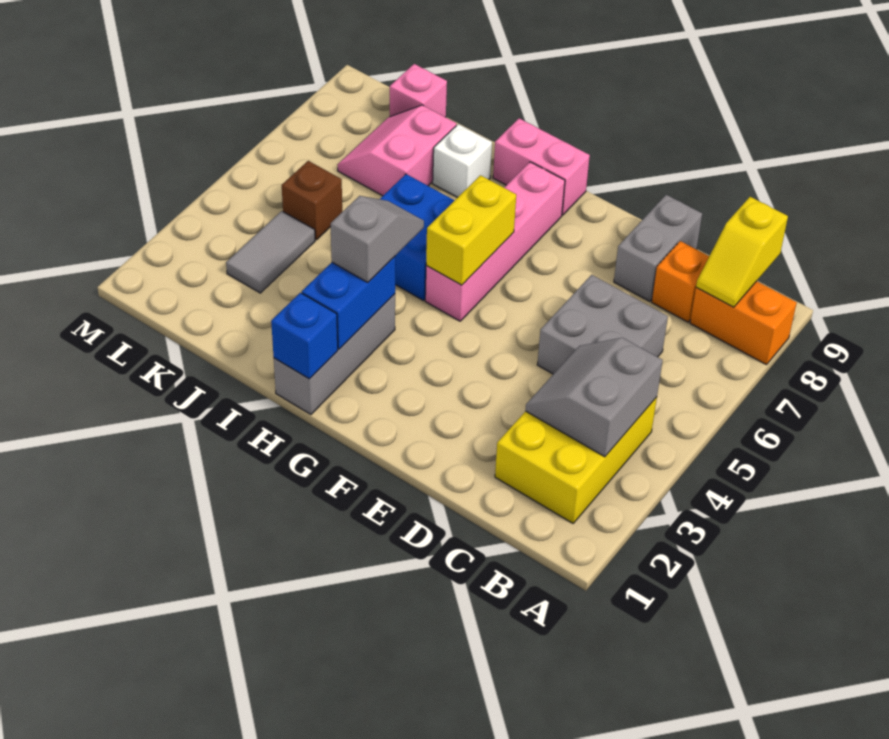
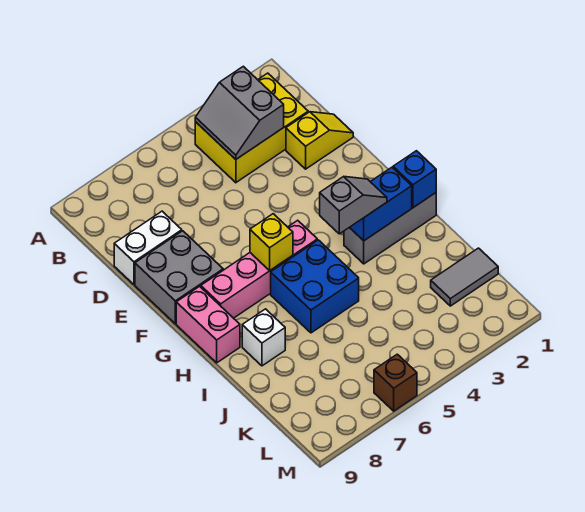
orange brick A8:B8 level 1 -> none
grey slope B3:C4 level 2 top B -> grey slope B3:C4 level 2 top 3
yellow slope B8:B9 level 2 top 9 -> yellow slope D1:D2 level 1 top 2
grey brick C5:D6 level 1 -> grey brick E8:F9 level 1
orange brick C8 level 1 -> none
grey brick D8:D9 level 1 -> white brick D8:D9 level 1
yellow brick G5:G6 level 2 -> yellow brick G6 level 2
grey slope H3:H4 level 3 top 3 -> grey slope H3:H4 level 3 top 4
pink slope J7:K8 level 1 top J -> none
grey tile K3:K4 level 1 -> grey tile K1:K2 level 1
brown brick K5 level 1 -> brown brick M6 level 1
pink brick K9 level 1 -> none

